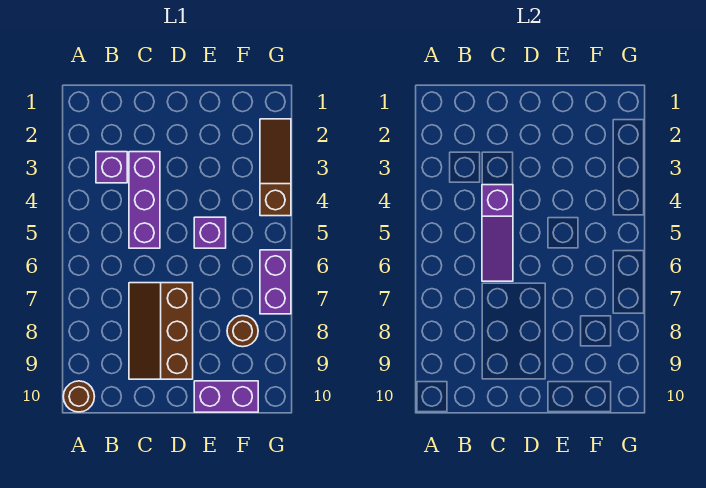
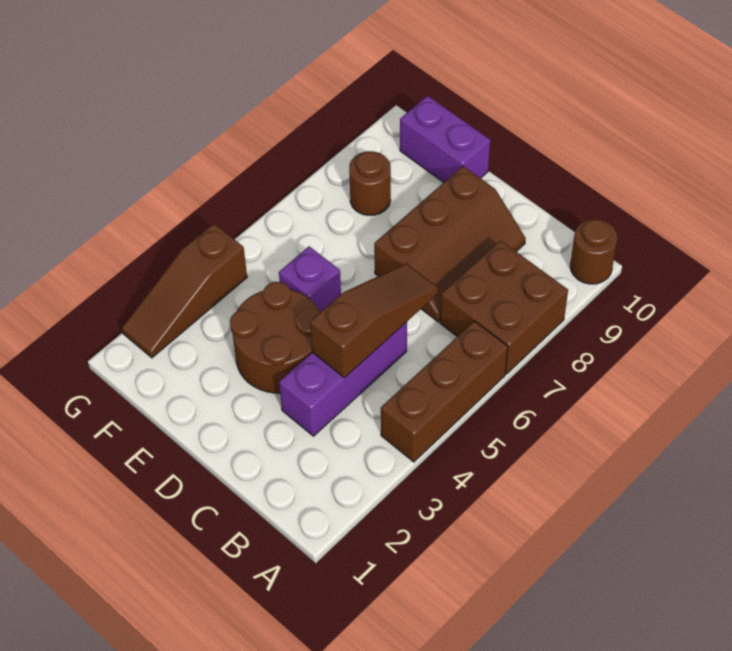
none -> brown brick A4:A6 level 1
none -> brown brick A7:B8 level 1
purple brick B3 level 1 -> none
purple slope C4:C6 level 2 top 4 -> brown slope C4:C6 level 2 top 4
none -> brown round brick D3:E4 level 1
purple brick G6:G7 level 1 -> none

